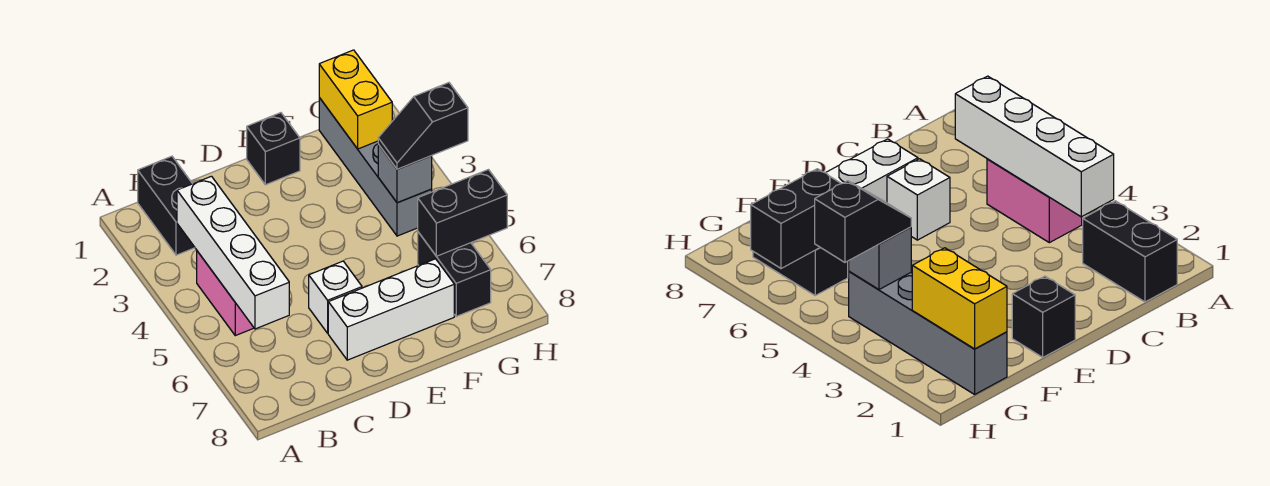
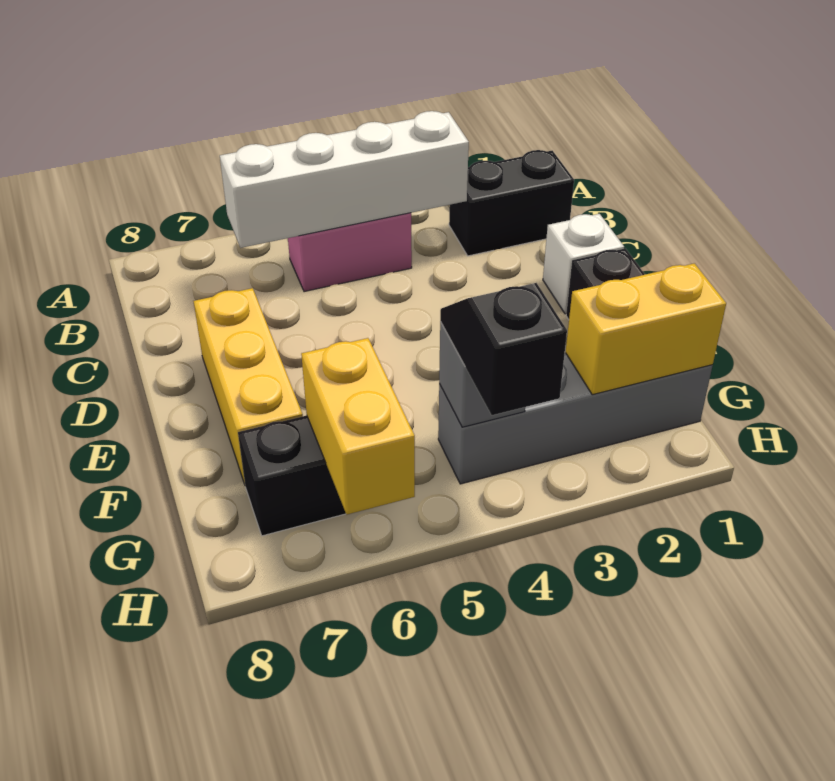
white brick D6 level 1 -> white brick D1 level 1
white brick D7:F7 level 1 -> yellow brick D7:F7 level 1
black brick G6:H6 level 2 -> yellow brick G6:H6 level 2

